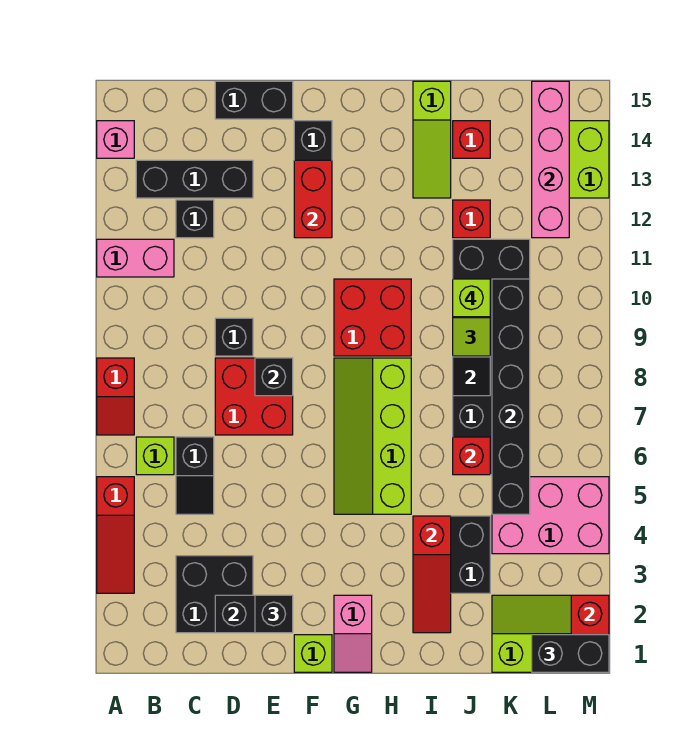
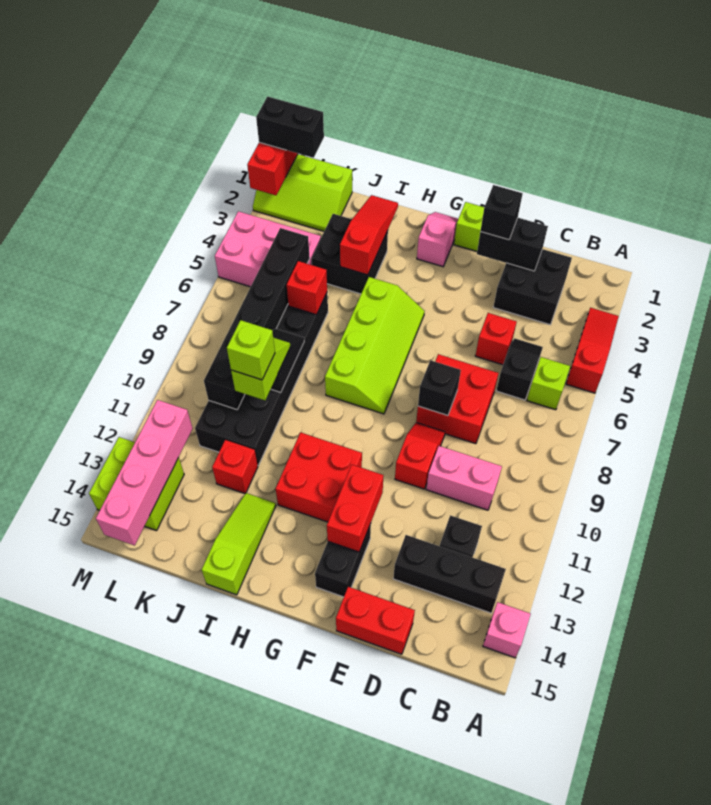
red slope A7:A8 level 1 top 8 -> red slope E9:E10 level 1 top 10
pink brick A11:B11 level 1 -> pink brick C10:D10 level 1
black brick D9 level 1 -> none
black brick D15:E15 level 1 -> red brick D15:E15 level 1
red brick G9:H10 level 1 -> red brick G11:H12 level 1
red brick J14 level 1 -> red brick D5 level 1

